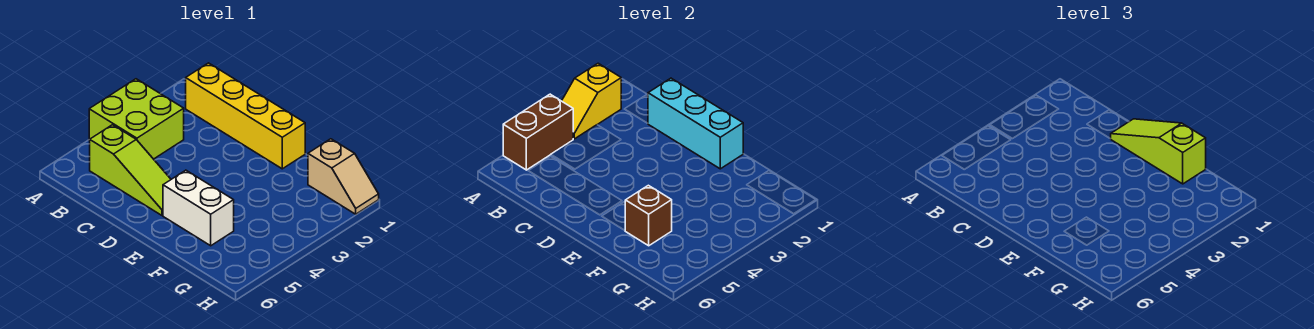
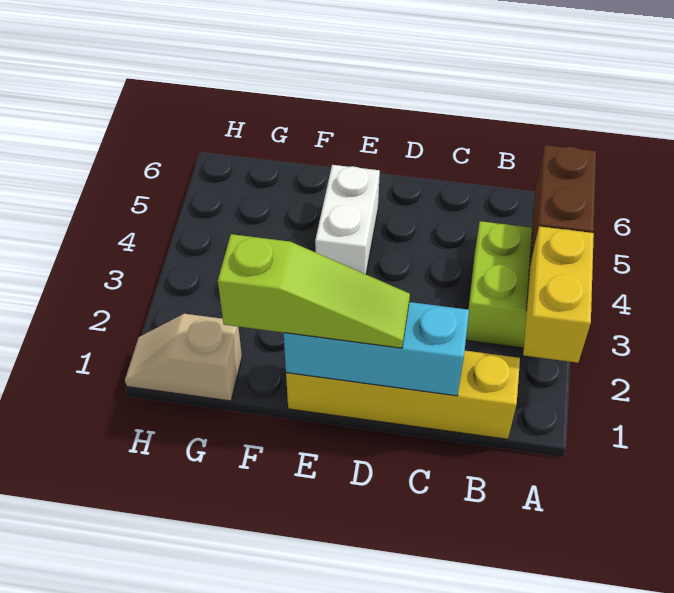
yellow slope A2:A3 level 2 top 2 -> yellow brick A2:A3 level 2
lime slope B5:D5 level 1 top B -> none
white brick E5:F5 level 1 -> white brick E4:E5 level 1
brown brick F5 level 2 -> none

